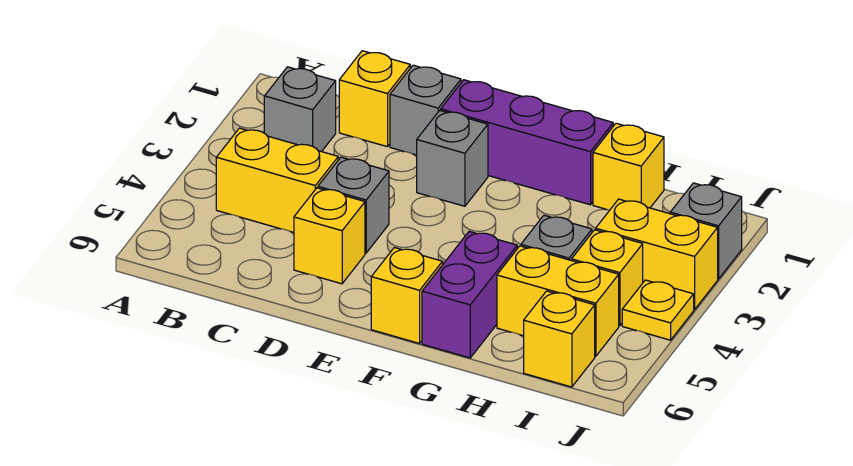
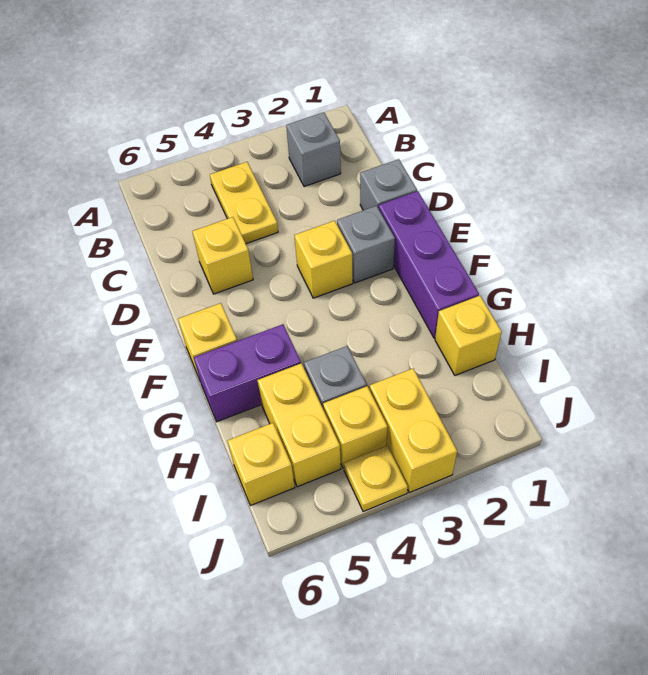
yellow brick B4:C4 level 1 -> yellow plate B4:C4 level 1
yellow brick C1 level 1 -> yellow brick E3 level 1
grey brick D4 level 1 -> none
grey brick J2 level 1 -> none

